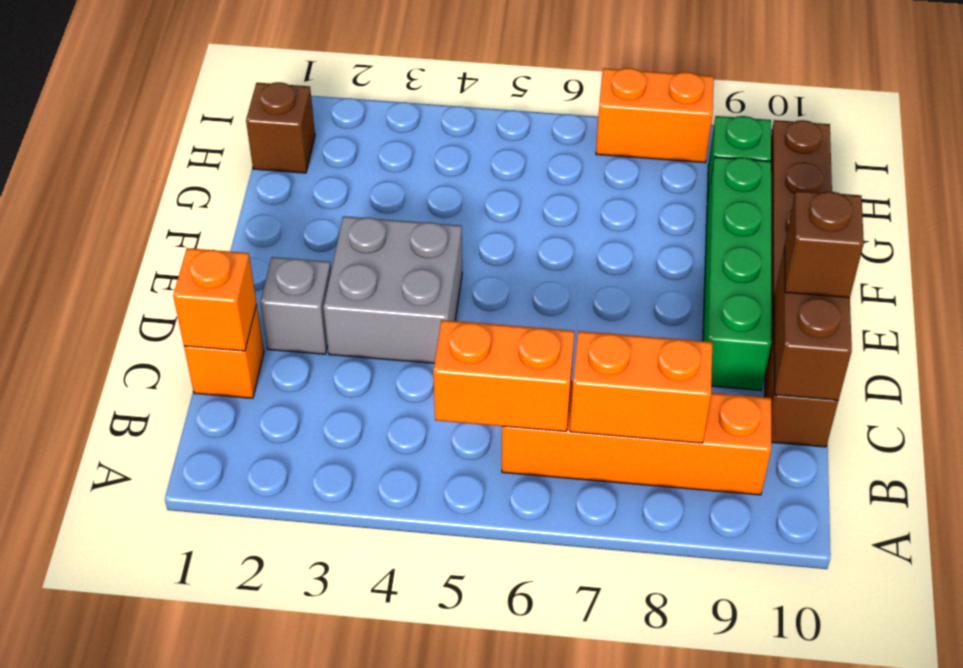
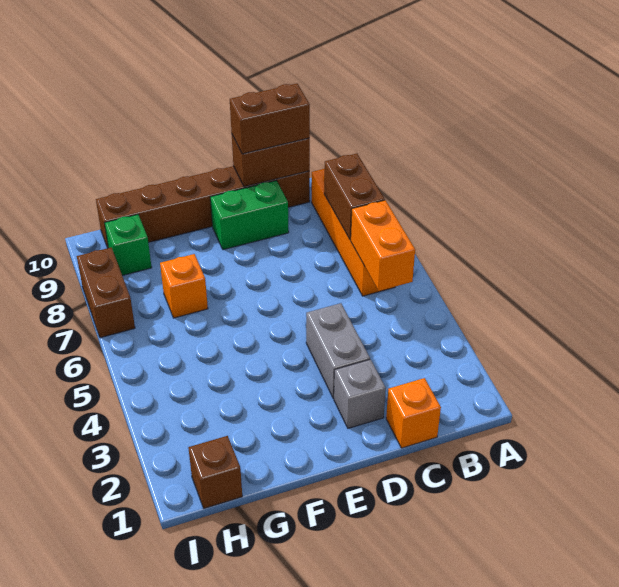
orange brick B7:B8 level 2 -> brown brick B7:B8 level 2
orange brick C1 level 2 -> orange brick G7 level 1
grey brick D3:E4 level 1 -> grey brick D3:D4 level 1
green brick D9:G9 level 1 -> green brick D9:E9 level 1
brown brick D10 level 3 -> brown brick C10:D10 level 3
orange brick I7:I8 level 1 -> brown brick I7:I8 level 1

